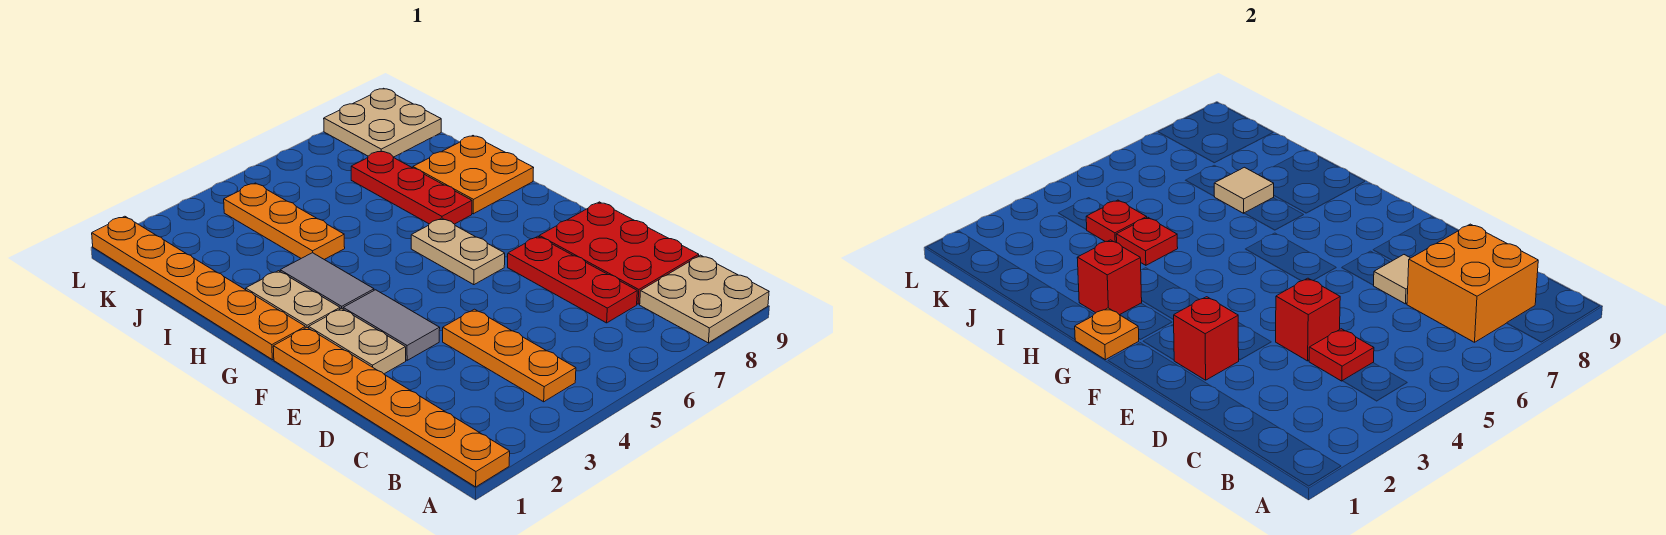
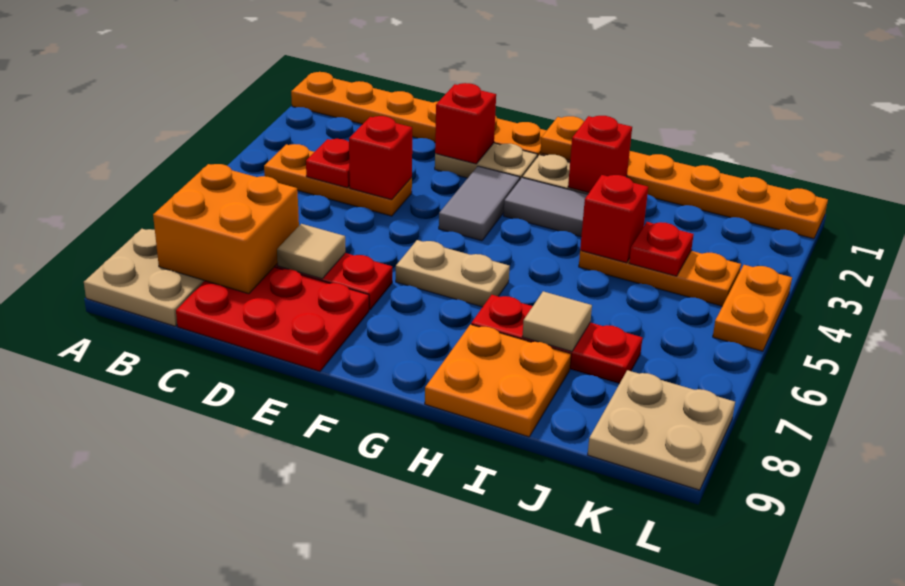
grey tile E3:F3 level 1 -> grey tile F3:F4 level 1
red plate I4 level 2 -> red brick I4 level 2
none -> orange plate L4:L5 level 1

